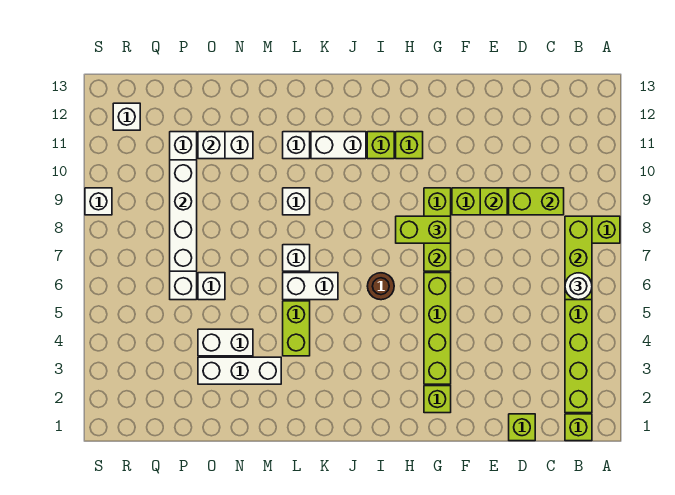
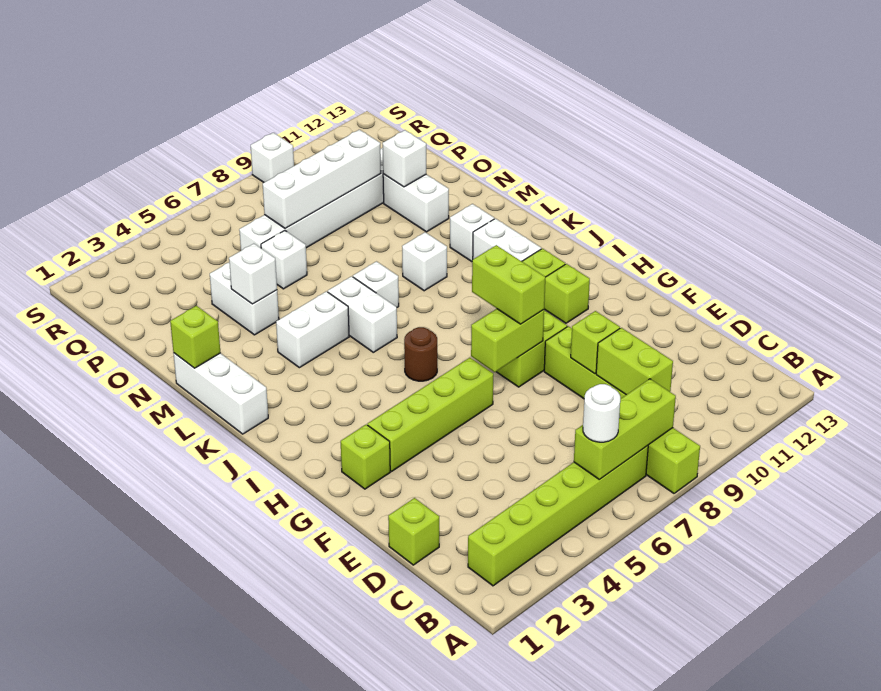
lime brick B1 level 1 -> lime brick M1 level 2
lime brick L4:L5 level 1 -> white brick L4:L5 level 1
white brick M3:O3 level 1 -> white brick K1:M1 level 1
white brick R12 level 1 -> white brick N4 level 2

